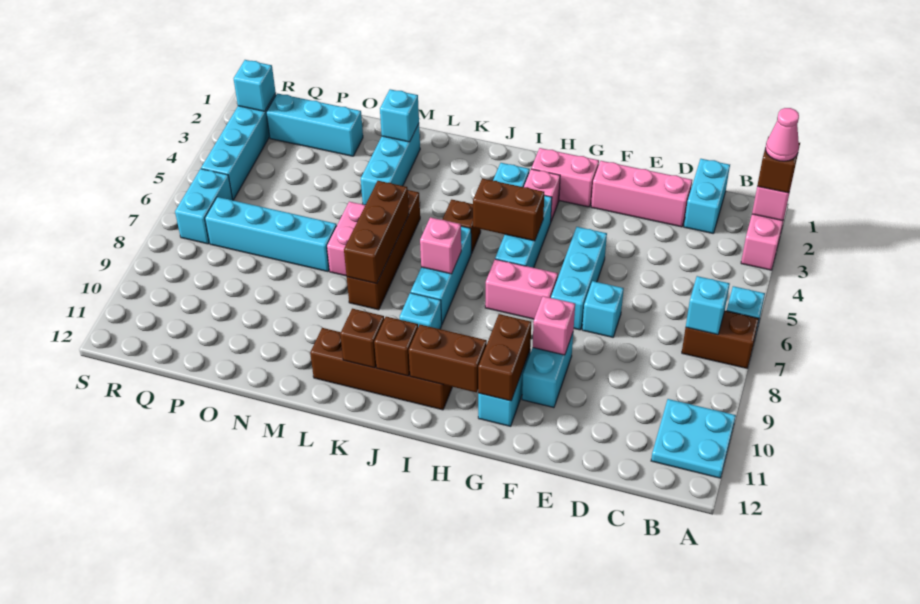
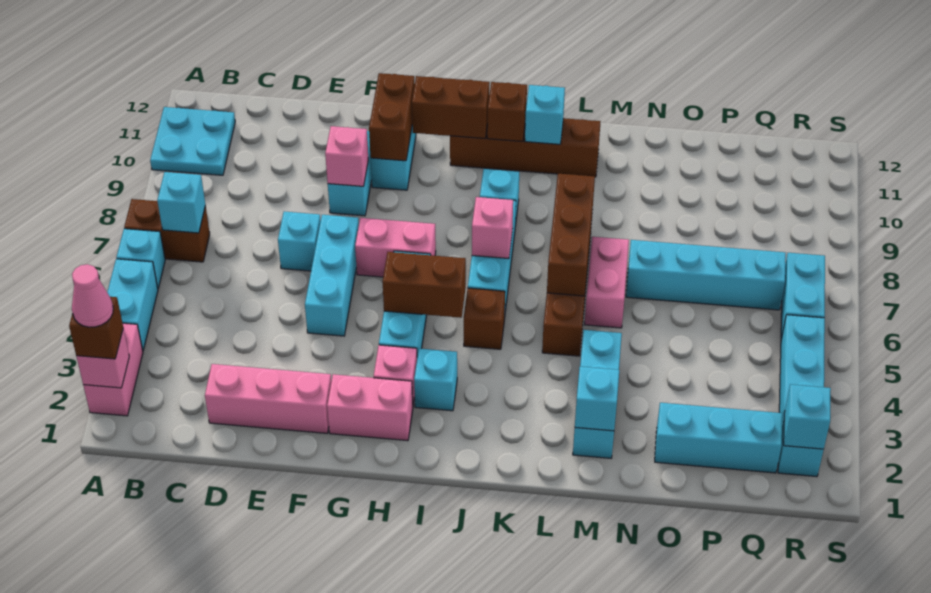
cyan brick C1:C2 level 1 -> cyan brick A4:A5 level 1
brown brick K11 level 2 -> cyan brick K11 level 2

